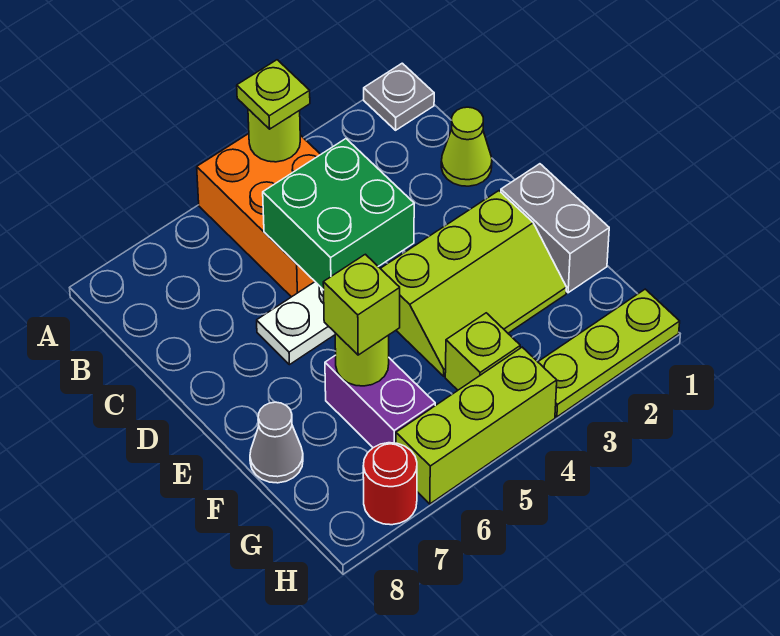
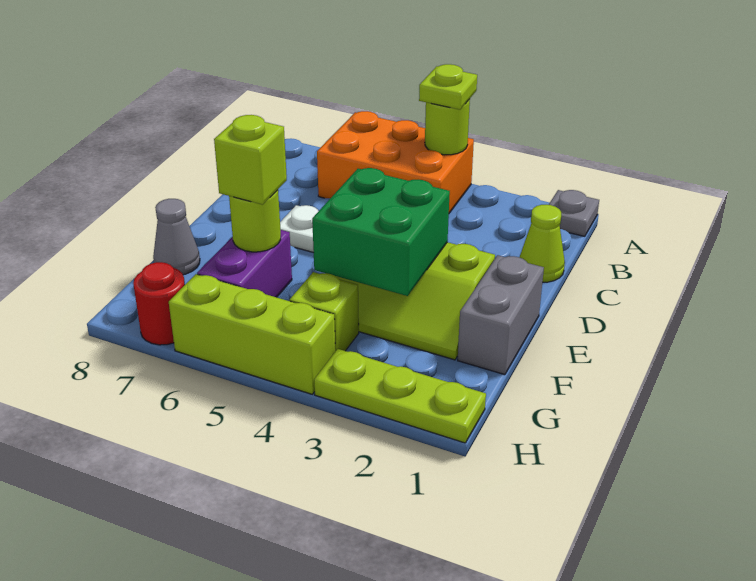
orange brick A4:C5 level 1 -> orange brick A4:B6 level 1
green brick C4:D5 level 2 -> green brick E3:F4 level 2

